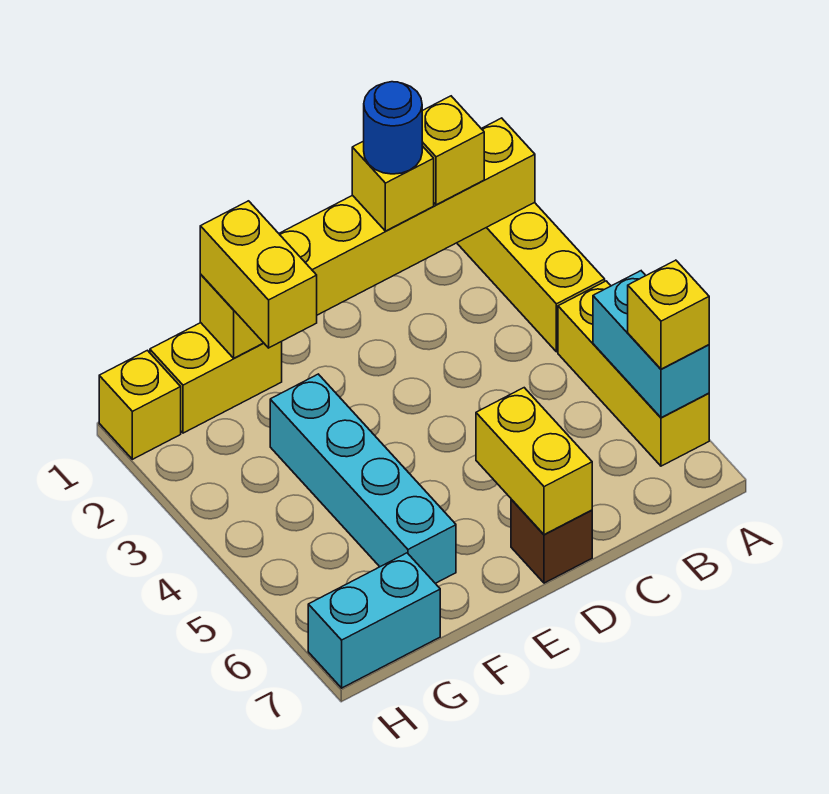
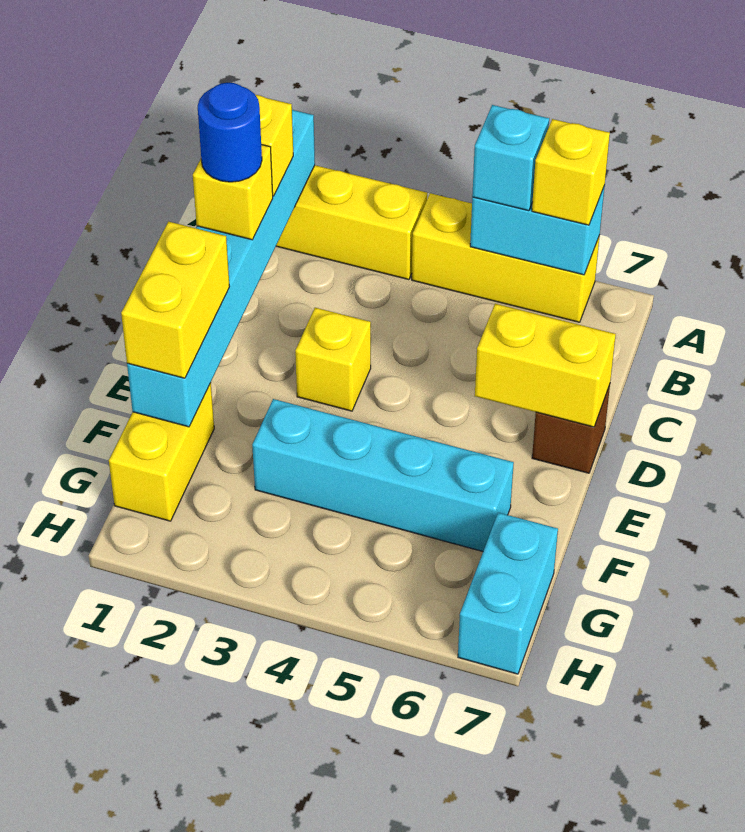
yellow brick A1:F1 level 2 -> cyan brick A1:F1 level 2
none -> cyan brick A5 level 3
yellow brick F1:F2 level 3 -> yellow brick E1:F1 level 3
yellow brick H1 level 1 -> yellow brick D3 level 1

